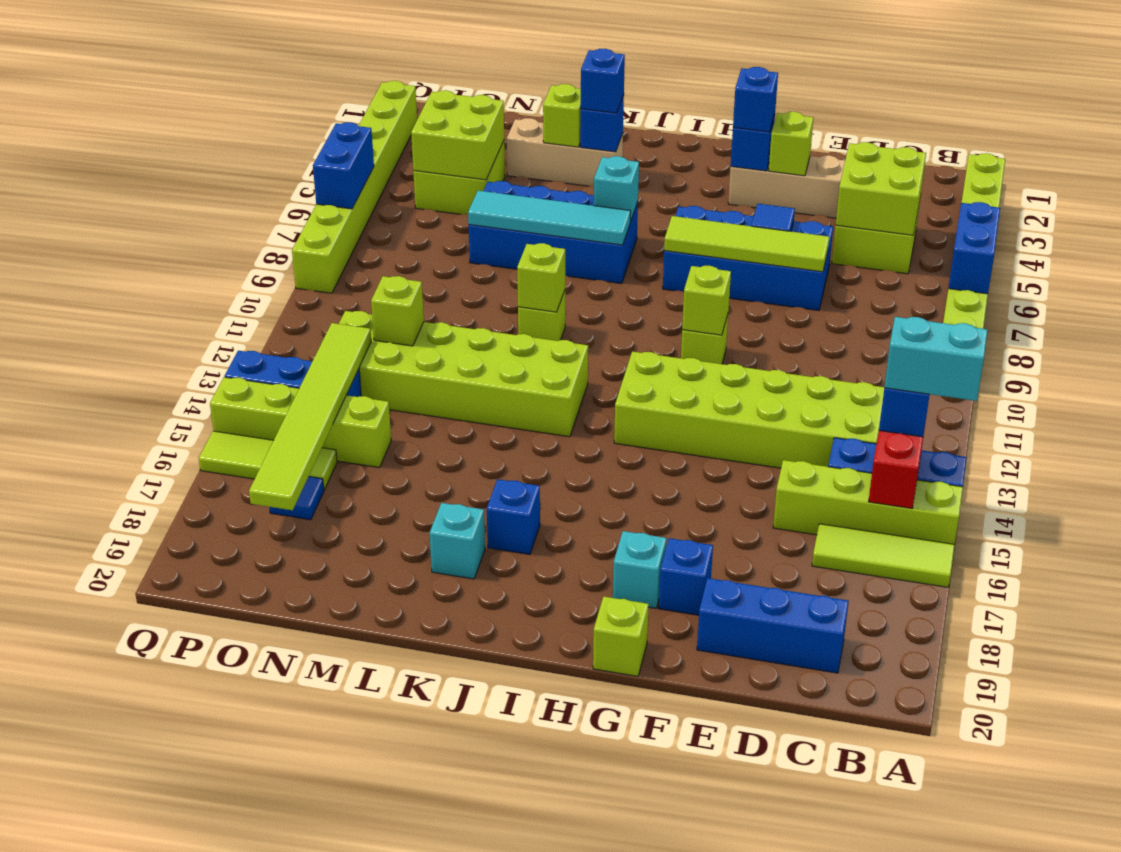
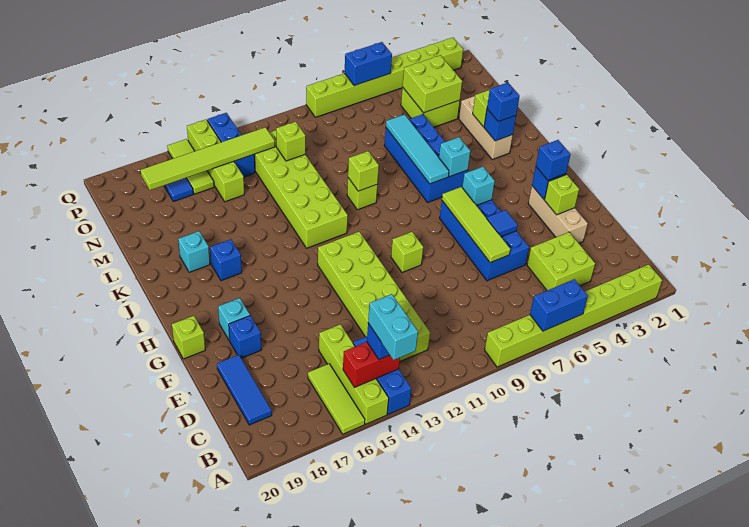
lime brick C4:D5 level 2 -> none
blue brick C19:E19 level 1 -> blue tile C19:E19 level 1
lime brick G10 level 2 -> none
none -> cyan brick H6 level 2

